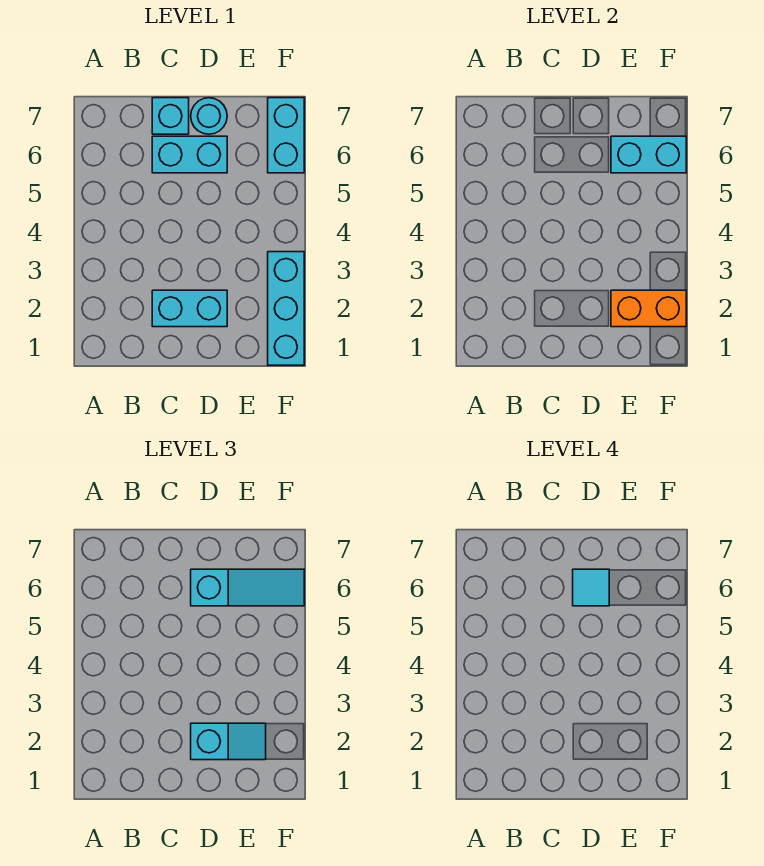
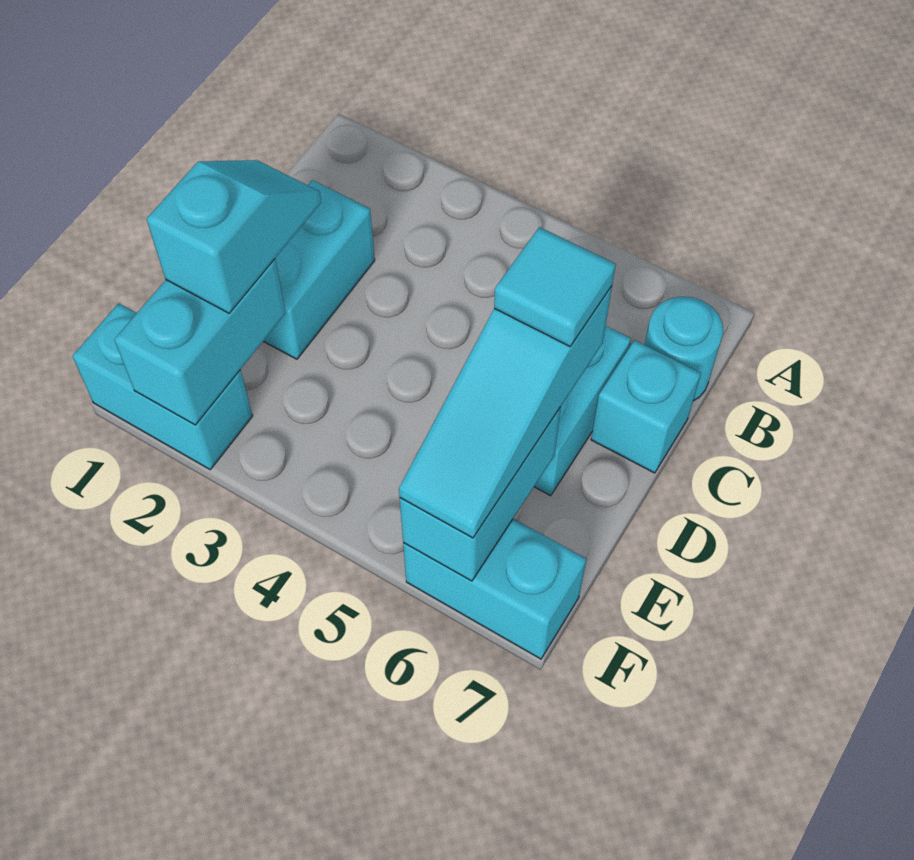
cyan slope D2:E2 level 3 top D -> cyan slope D2:E2 level 3 top E
cyan round brick D7 level 1 -> cyan round brick B7 level 1
orange brick E2:F2 level 2 -> cyan brick E2:F2 level 2
cyan brick F1:F3 level 1 -> cyan brick F1:F2 level 1

